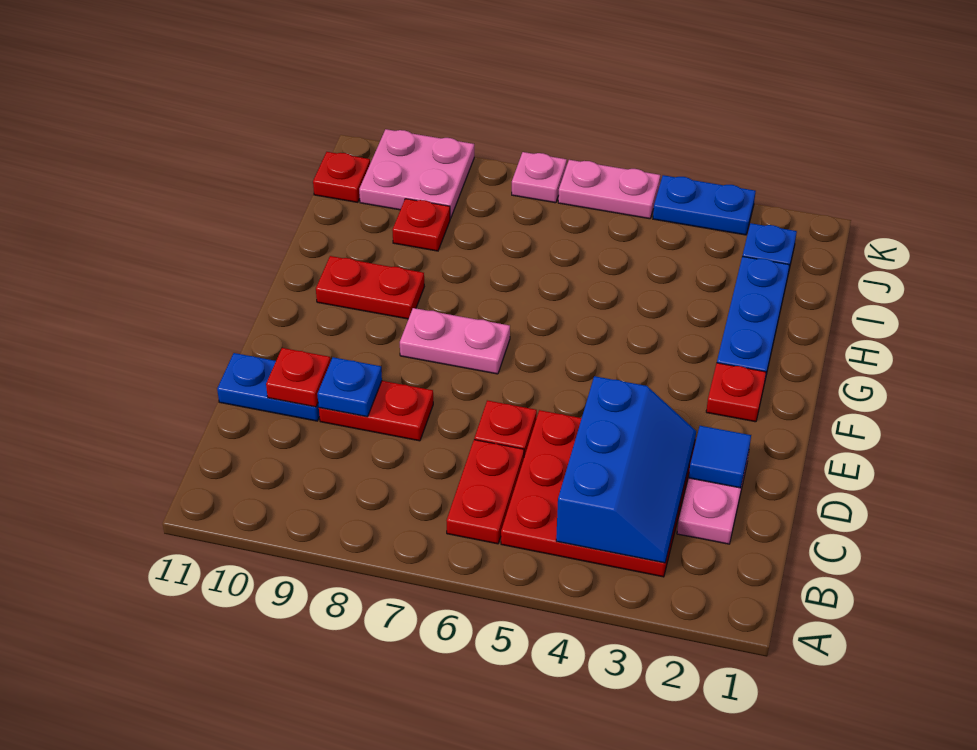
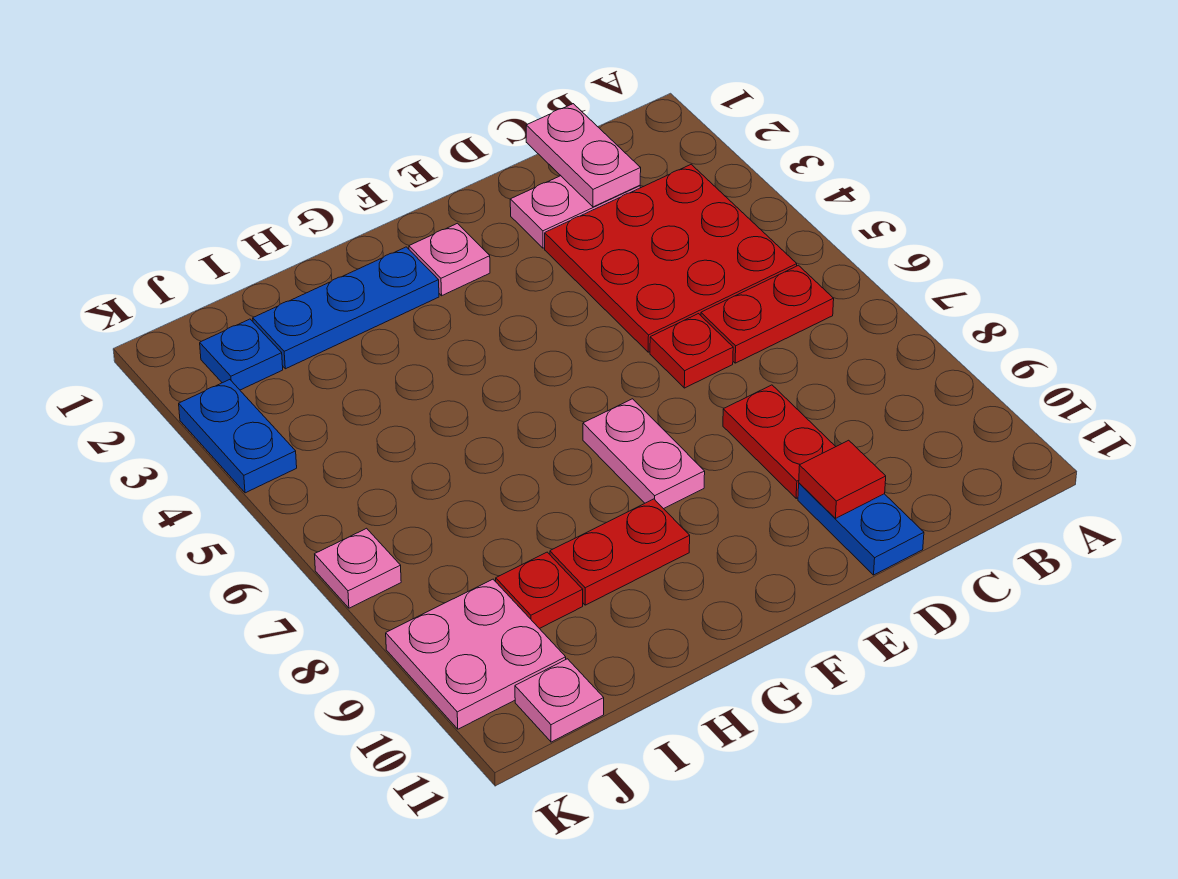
blue slope B3:D4 level 2 top 4 -> none
blue tile D2 level 2 -> none
blue plate D9 level 2 -> none
red plate D10 level 2 -> red tile D10 level 2
red plate F2 level 1 -> pink plate F2 level 1
red plate G9:G10 level 1 -> red plate G9:H9 level 1
red plate J11 level 1 -> pink plate J11 level 1
pink plate K5:K6 level 1 -> pink plate C1:C2 level 2

